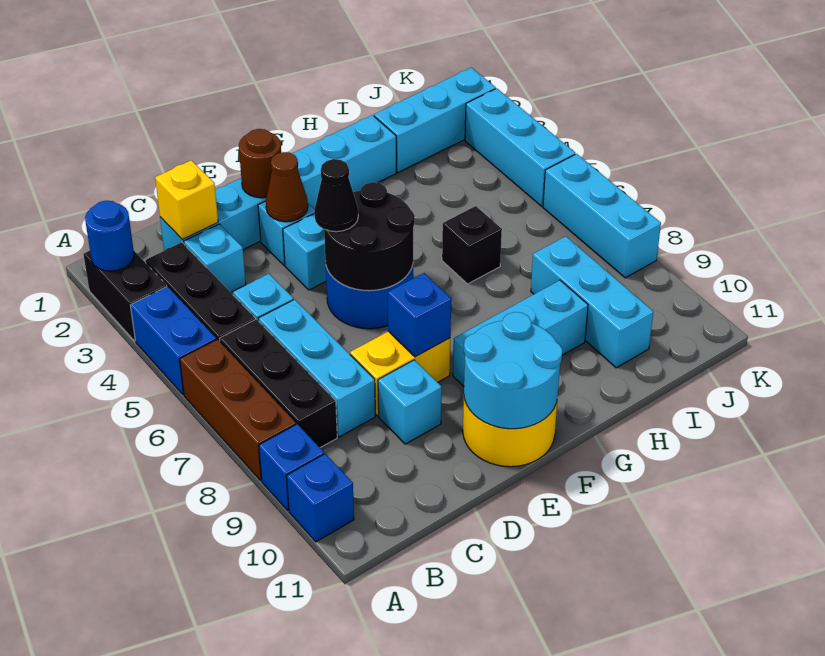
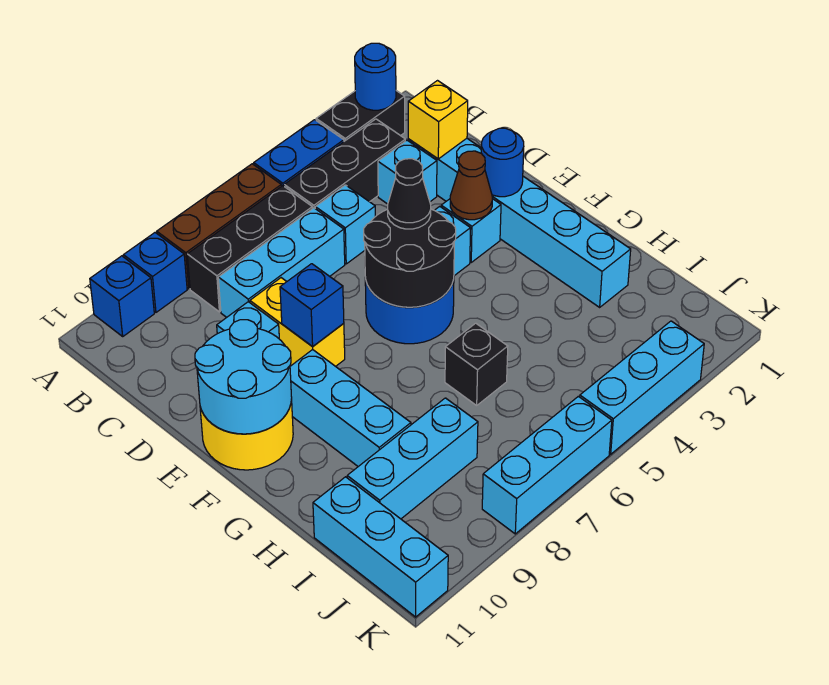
brown round brick E2 level 2 -> blue round brick E2 level 2
cyan brick I2:K2 level 1 -> cyan brick I11:K11 level 1

